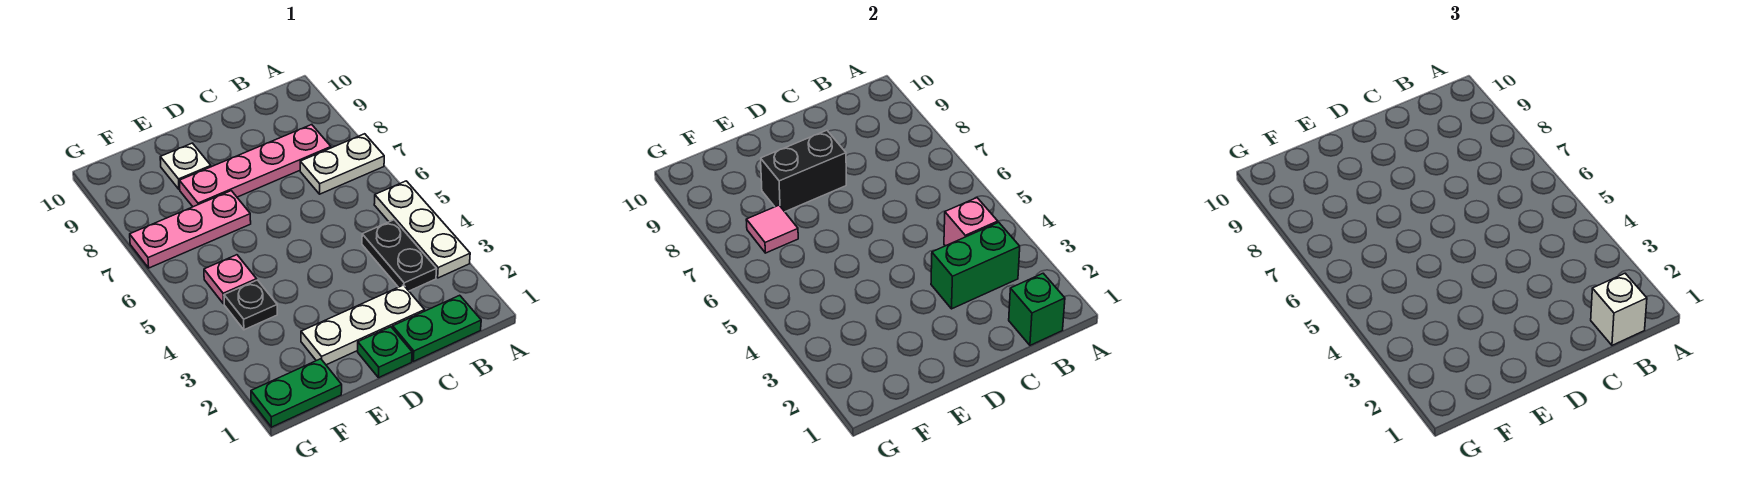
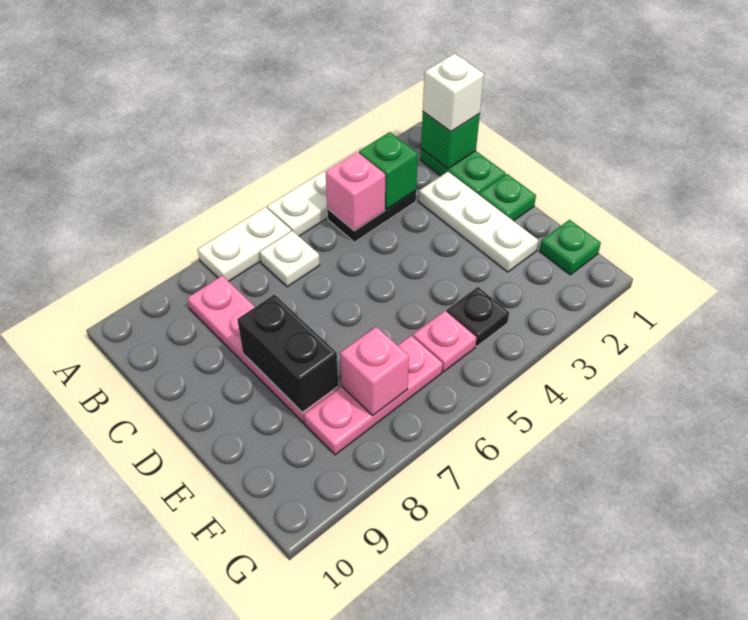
white plate A7:B7 level 1 -> white plate A6:A7 level 1
green brick B3:C3 level 2 -> green brick B3 level 2
pink plate E7:G7 level 1 -> pink plate F6:F8 level 1
white plate E9 level 1 -> white plate B6 level 1
green plate F1:G1 level 1 -> green plate F1 level 1
pink tile F7 level 2 -> pink brick F7 level 2

